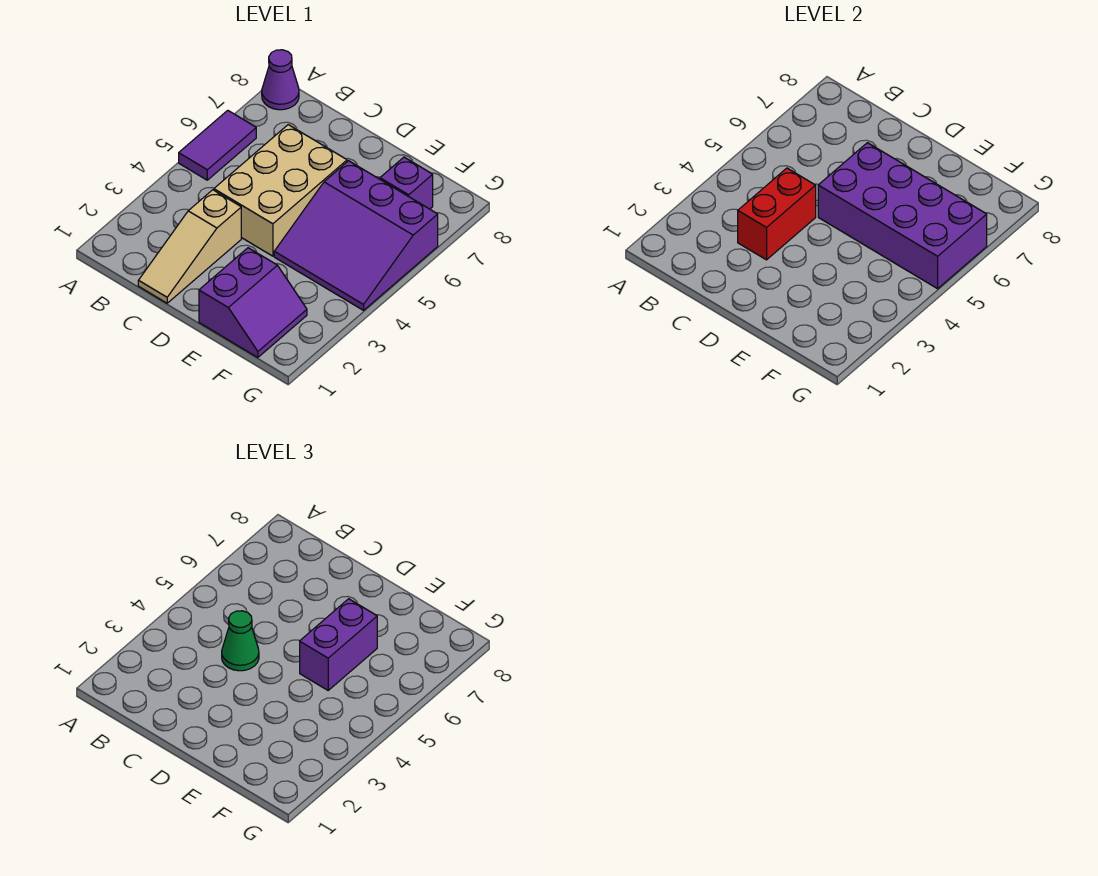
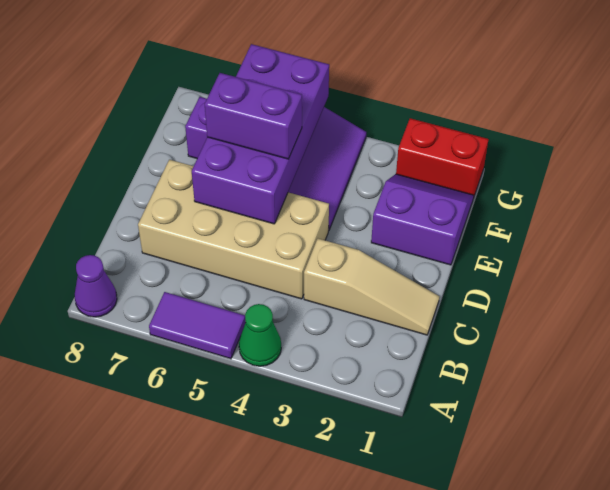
red brick C3:C4 level 2 -> red brick G1:G2 level 1
tan brick C4:D6 level 1 -> tan brick C4:D7 level 1
green cone C4 level 3 -> green cone A4 level 1

